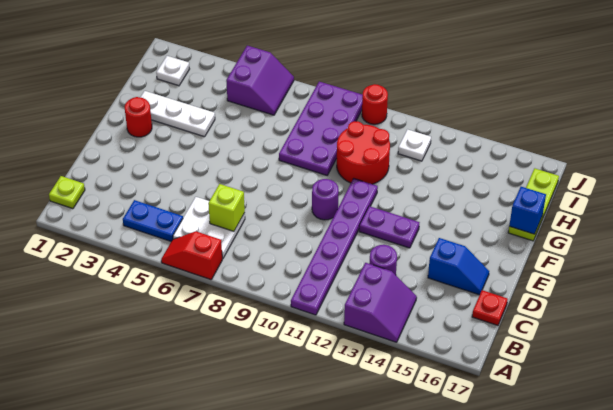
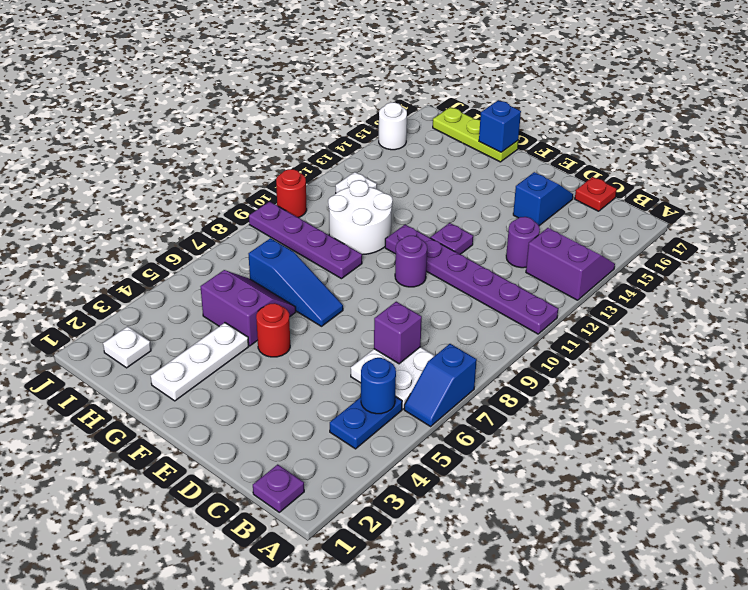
red slope A6:A7 level 1 top 7 -> blue slope A6:A7 level 1 top 7
lime plate B1 level 1 -> purple plate B1 level 1
none -> blue round brick B5 level 2
lime brick C7 level 2 -> purple brick C7 level 2
purple plate E12:E13 level 1 -> purple plate E12 level 1
red round brick F2 level 1 -> red round brick F5 level 1
none -> blue slope F7:H7 level 1 top H
purple plate G8:J9 level 1 -> purple plate G9:J9 level 1
red round brick G10:H11 level 1 -> white round brick G10:H11 level 1
purple slope I5:J6 level 1 top 5 -> purple slope G5:H6 level 1 top 5
none -> white round brick J15 level 1

